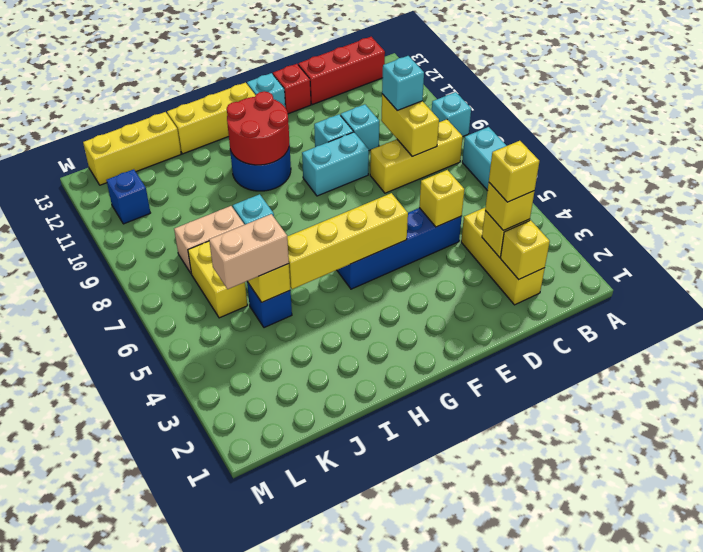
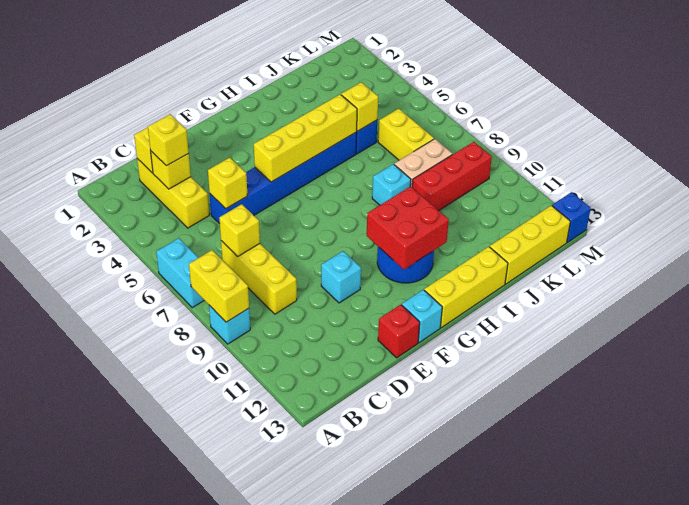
yellow brick B8:D8 level 1 -> yellow brick C7:C9 level 1
red brick B13:D13 level 1 -> red brick J9:L9 level 1
yellow brick C3 level 4 -> yellow brick C7 level 2
yellow brick C8:C9 level 2 -> yellow brick A8:A9 level 2
cyan brick C9 level 3 -> none
blue brick D5:G5 level 1 -> blue brick D5:I5 level 1
cyan brick D10 level 1 -> none
cyan brick E9:F9 level 1 -> none
red round brick G10:H11 level 2 -> red brick G10:H11 level 2
tan brick J5:K5 level 3 -> none
blue brick L11 level 1 -> blue brick M13 level 1

